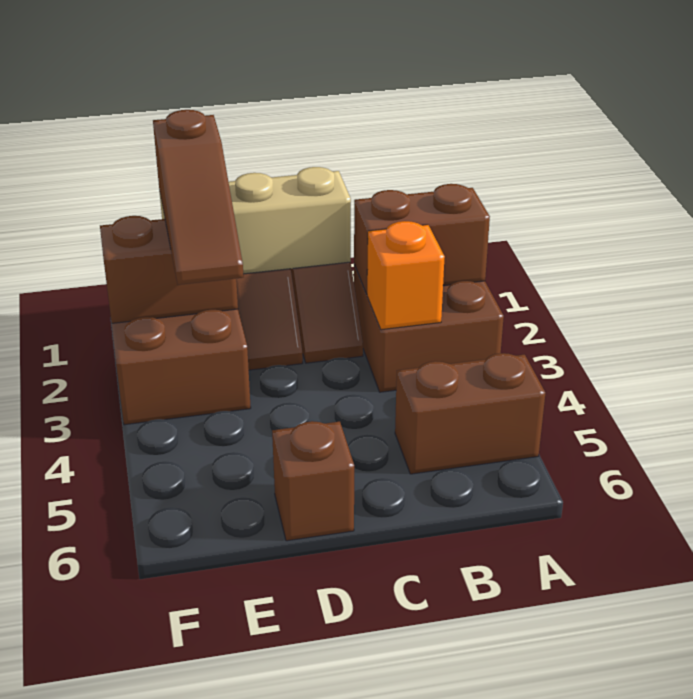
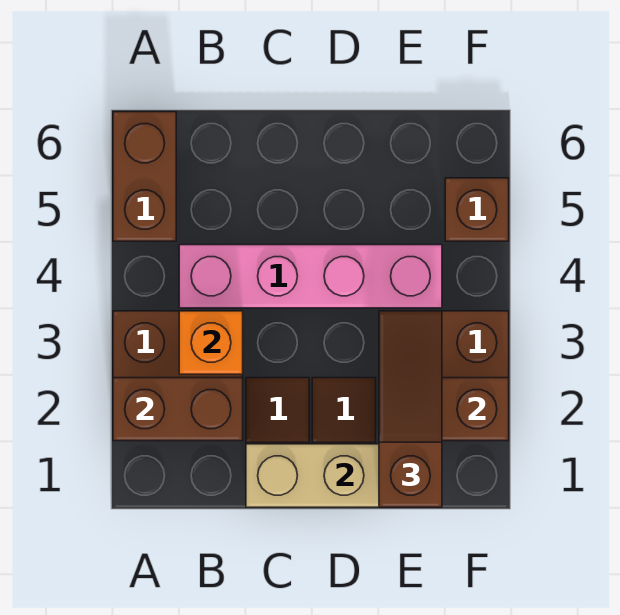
brown brick A5:B5 level 1 -> brown brick A5:A6 level 1
none -> pink brick B4:E4 level 1
brown brick D6 level 1 -> brown brick F5 level 1

